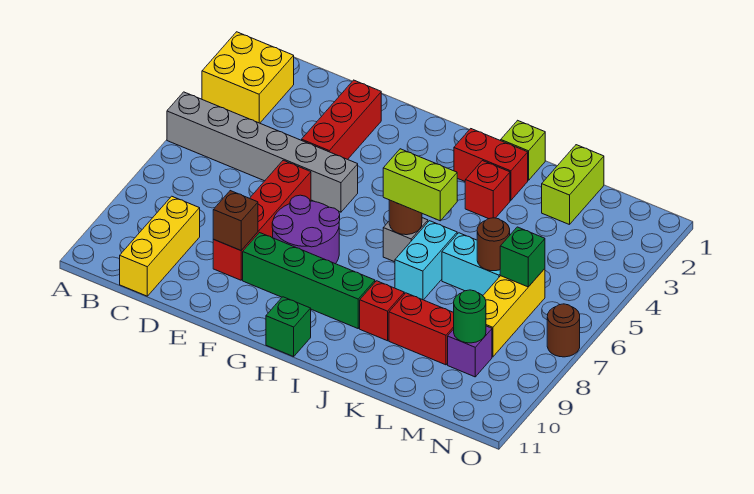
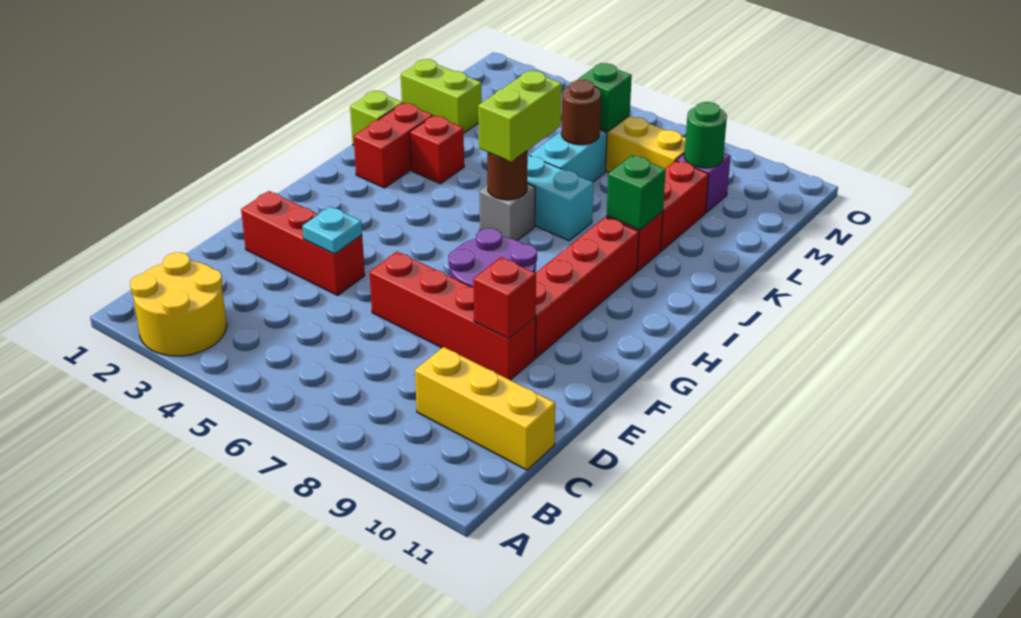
yellow brick A2:B3 level 1 -> yellow round brick A2:B3 level 1
grey brick A5:F5 level 1 -> none
none -> cyan plate E4 level 2
brown brick E9 level 2 -> red brick E9 level 2
green brick F9:I9 level 1 -> red brick F9:I9 level 1
green brick H11 level 1 -> green brick J9 level 2
brown round brick O7 level 1 -> none

